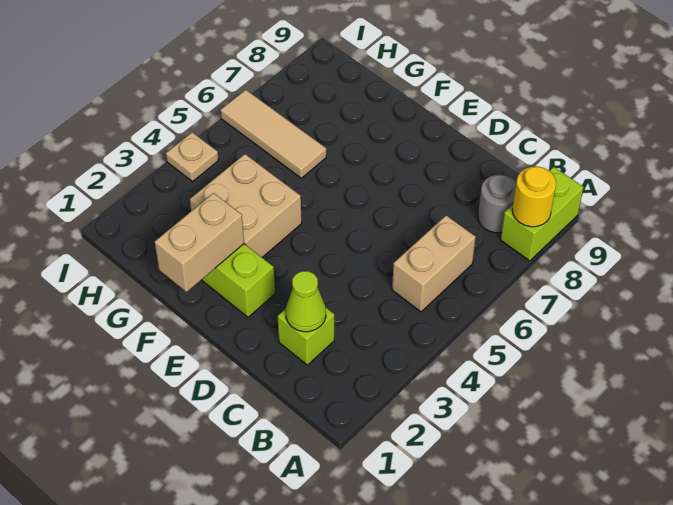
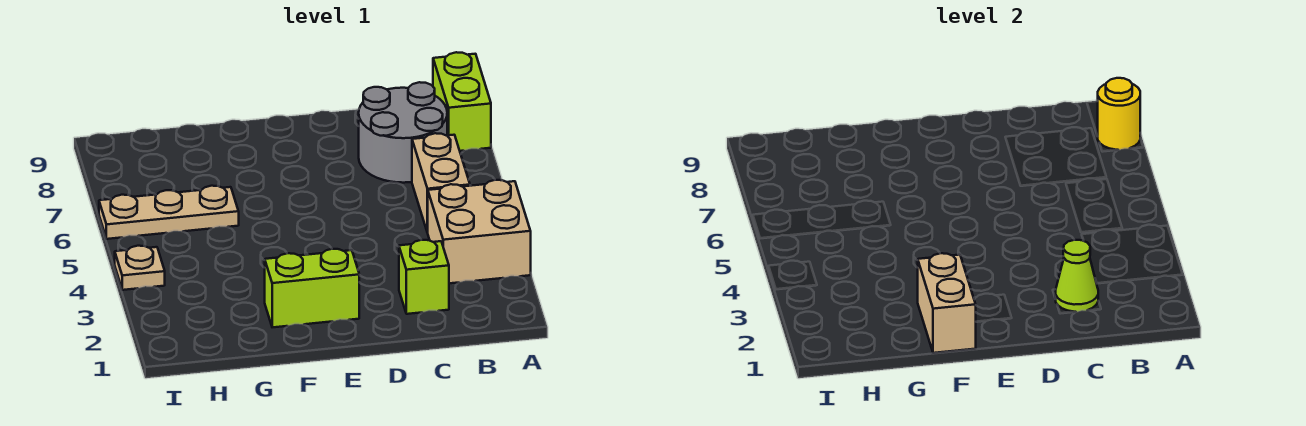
grey round brick B8 level 1 -> grey round brick B7:C8 level 1
tan brick F3:G4 level 1 -> tan brick A3:B4 level 1
tan tile G6:I6 level 1 -> tan plate G6:I6 level 1

